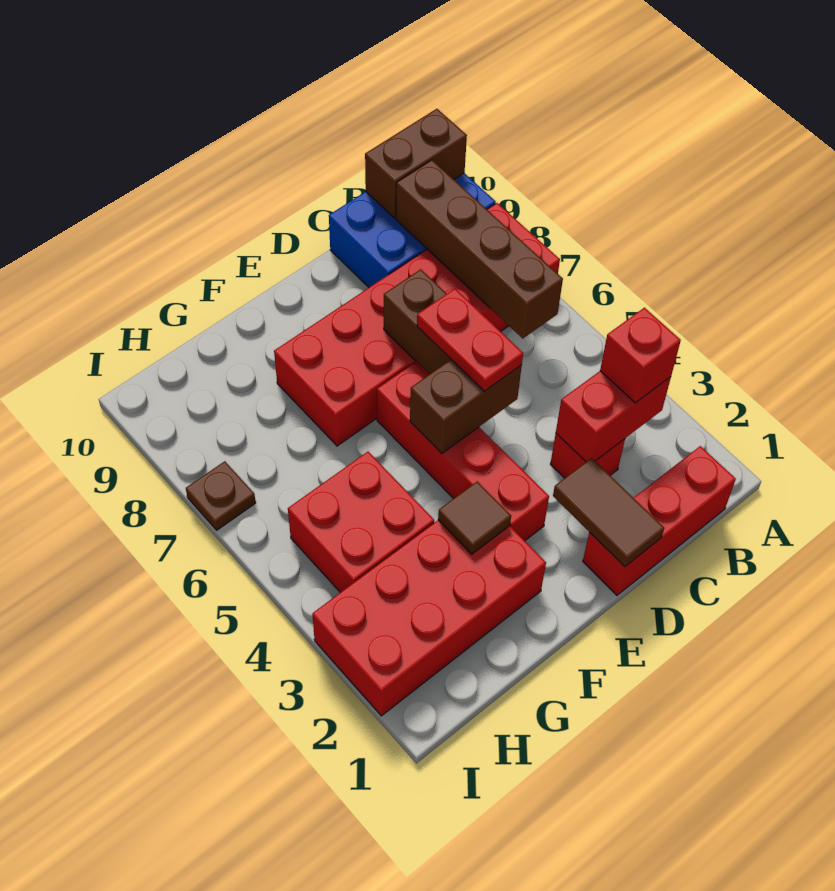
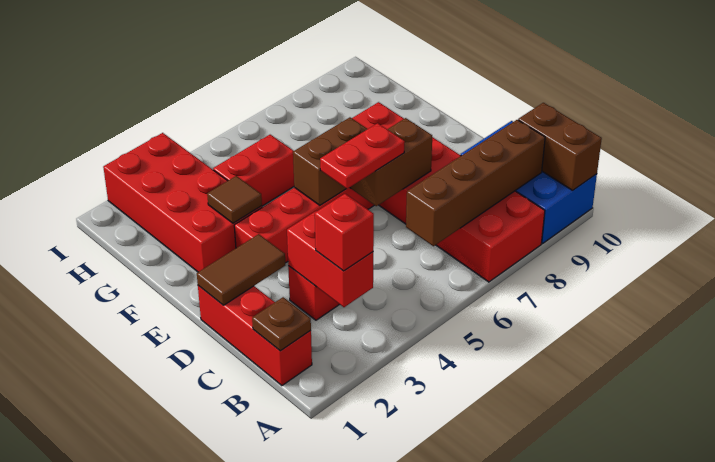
brown brick D5:E5 level 2 -> brown brick E5:E6 level 2
red brick G4:H5 level 1 -> red brick G4:G5 level 1
brown plate I7 level 1 -> brown plate B1 level 2

